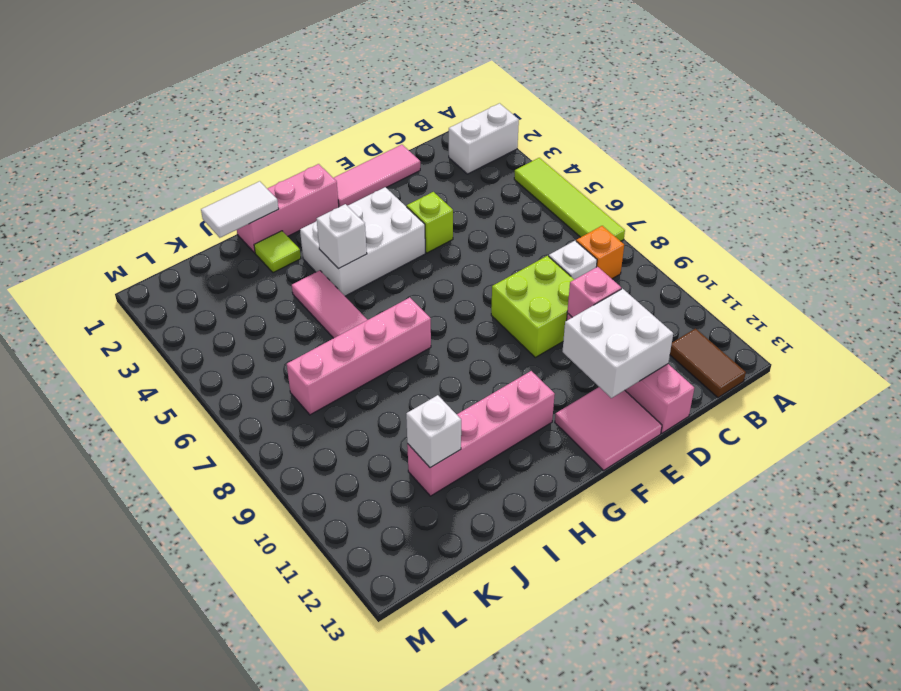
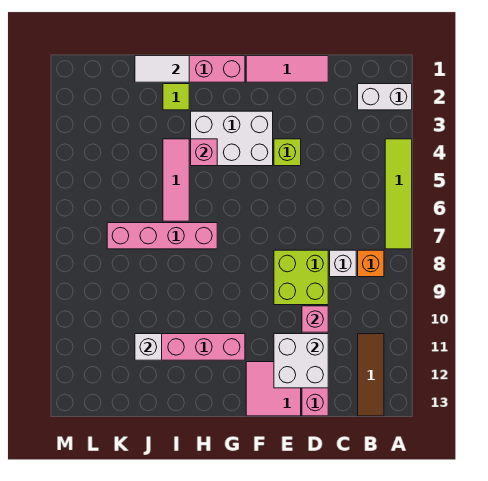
brown tile B12:B13 level 1 -> brown tile B11:B13 level 1
white brick H4 level 2 -> pink brick H4 level 2

